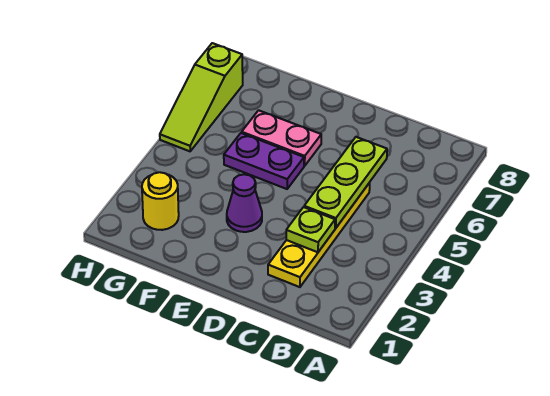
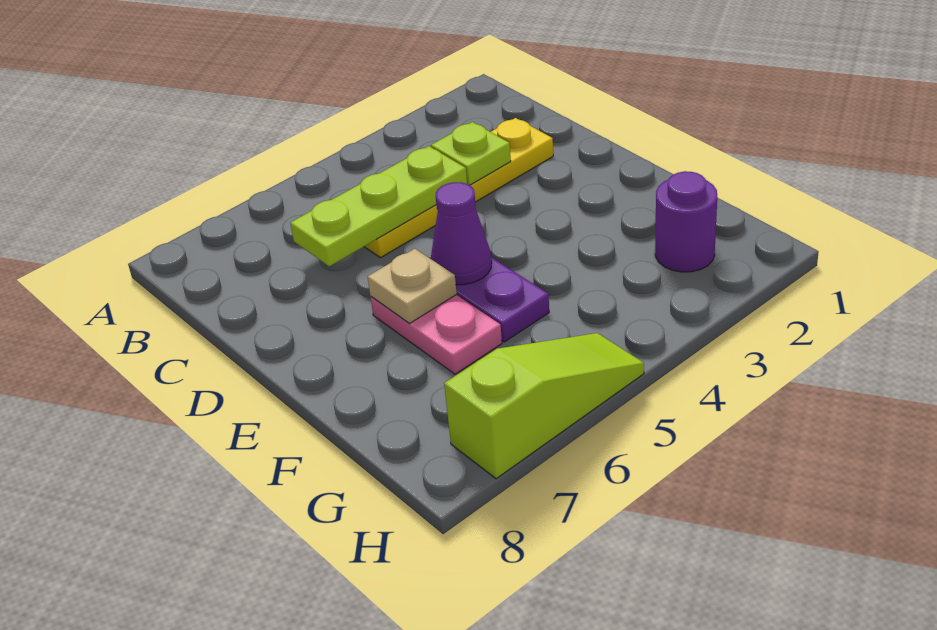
purple cone E3 level 1 -> purple cone E5 level 2
none -> tan plate E6 level 2
yellow round brick G2 level 1 -> purple round brick G2 level 1

